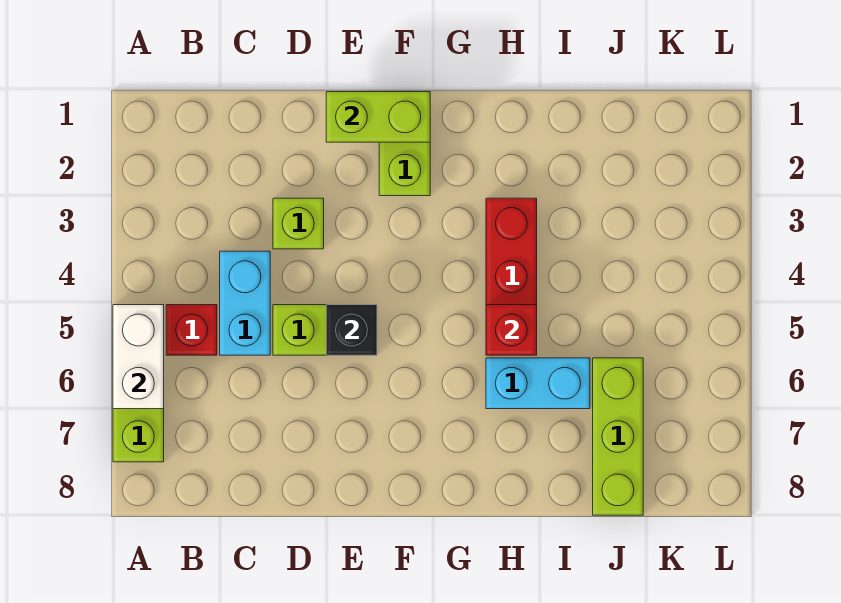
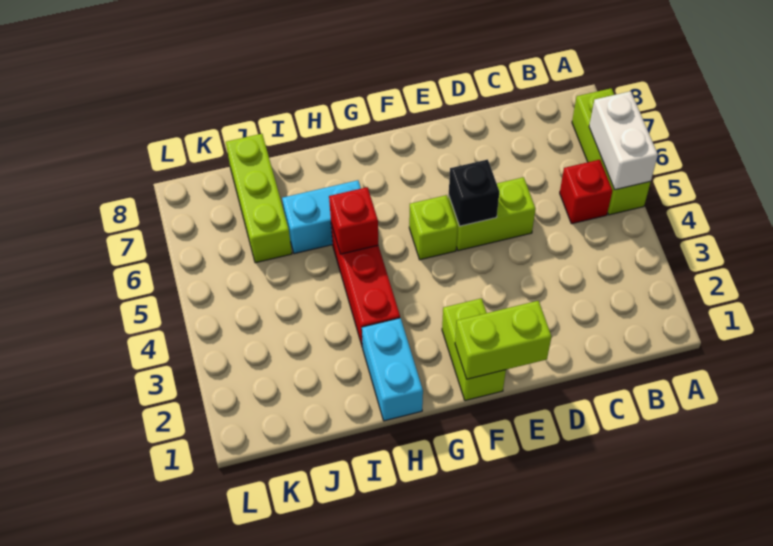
cyan brick C4:C5 level 1 -> cyan brick H1:H2 level 1
lime brick D3 level 1 -> lime brick F5 level 1

